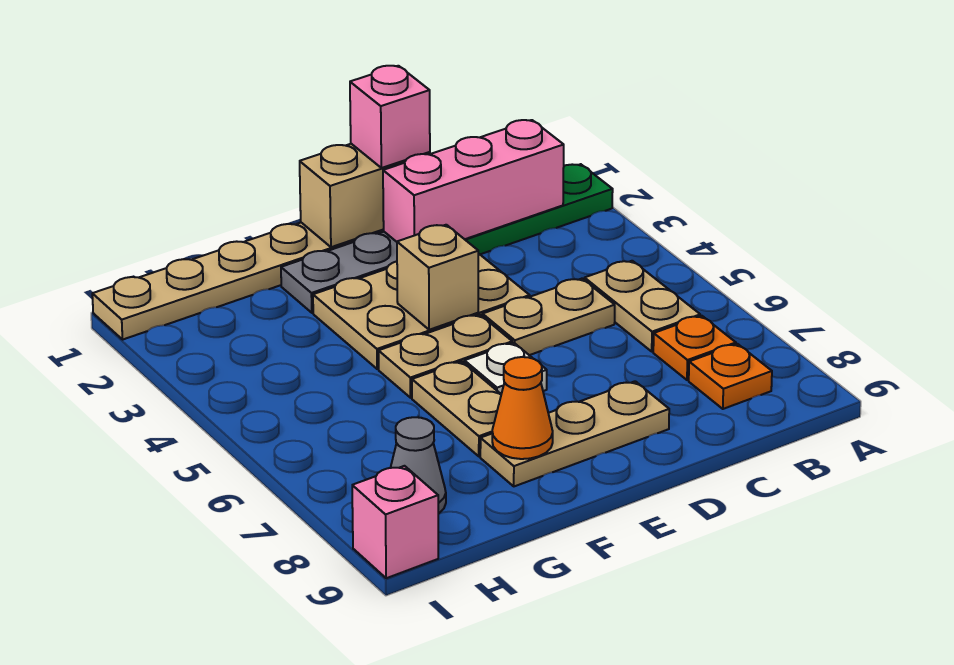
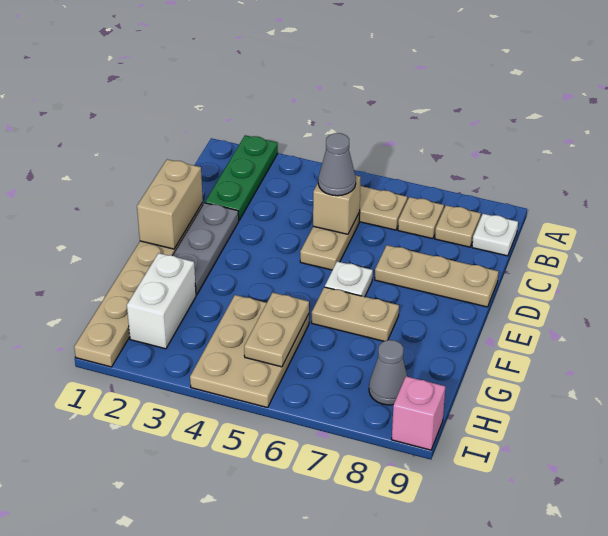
pink brick B2:D2 level 2 -> none
orange plate B7 level 1 -> tan plate B7 level 1
orange plate B8 level 1 -> tan plate B8 level 1
none -> white plate B9 level 1
none -> grey cone C5 level 3
pink brick D1 level 3 -> none
tan plate D3:F4 level 1 -> tan plate G4:I5 level 1
tan plate D8:F8 level 1 -> tan plate D7:D9 level 1
tan brick E4 level 2 -> tan brick C5 level 2
tan plate E5:F5 level 1 -> tan plate G5:H5 level 2
orange cone F8 level 2 -> none
none -> white brick G2:H2 level 1

